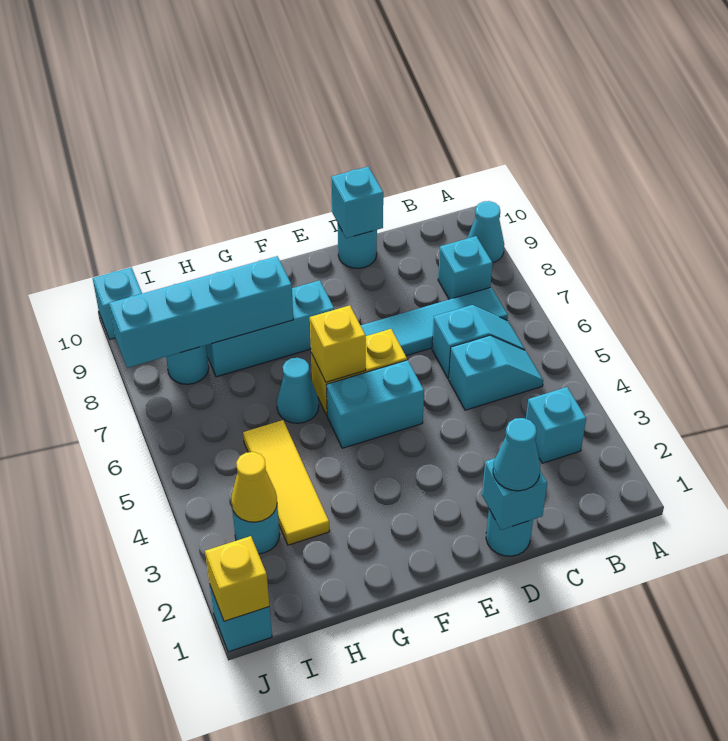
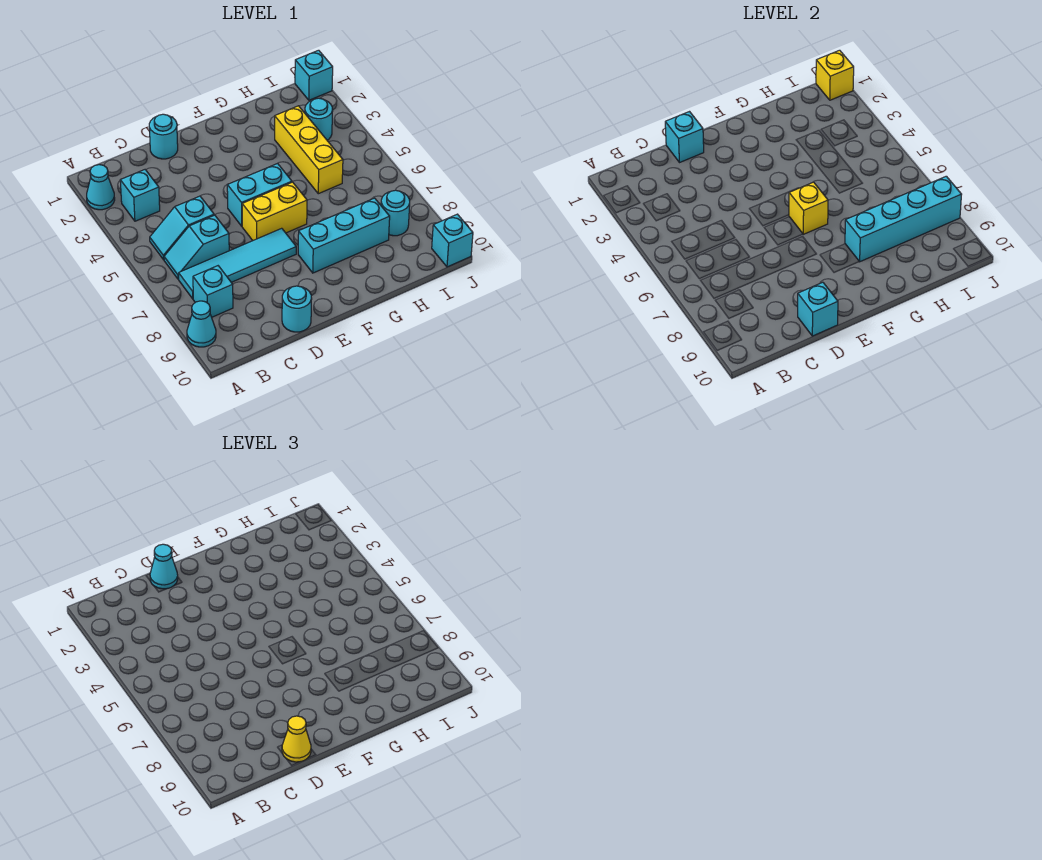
cyan cone G6 level 1 -> cyan cone A2 level 1
yellow tile H3:H5 level 1 -> yellow brick H3:H5 level 1
yellow cone I3 level 2 -> yellow cone D10 level 3

